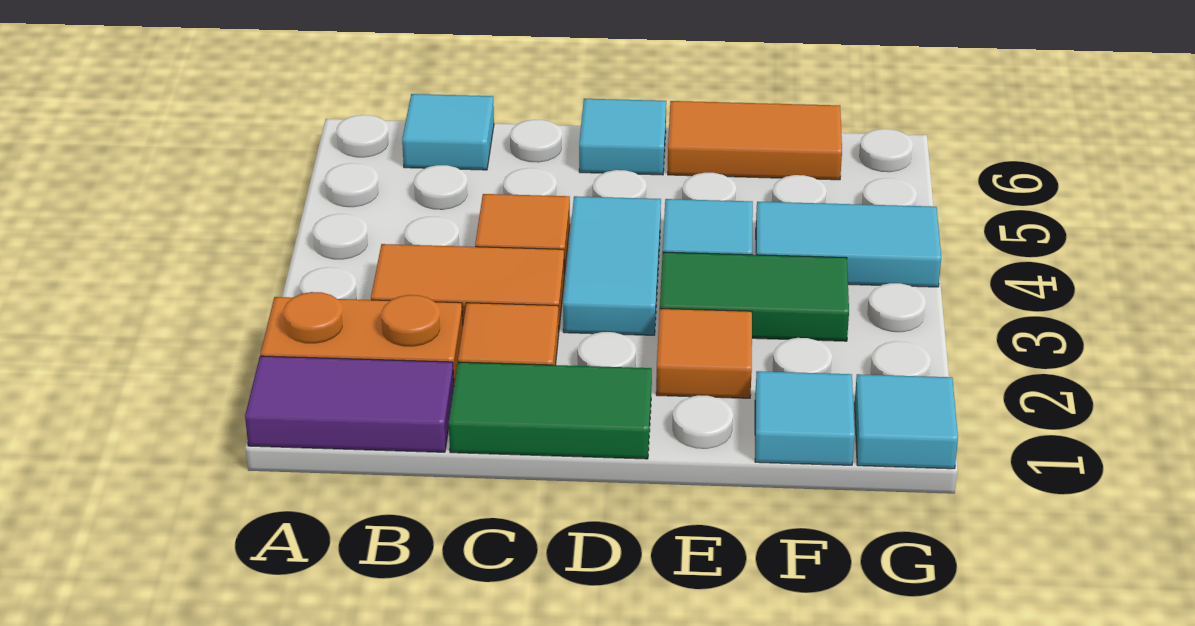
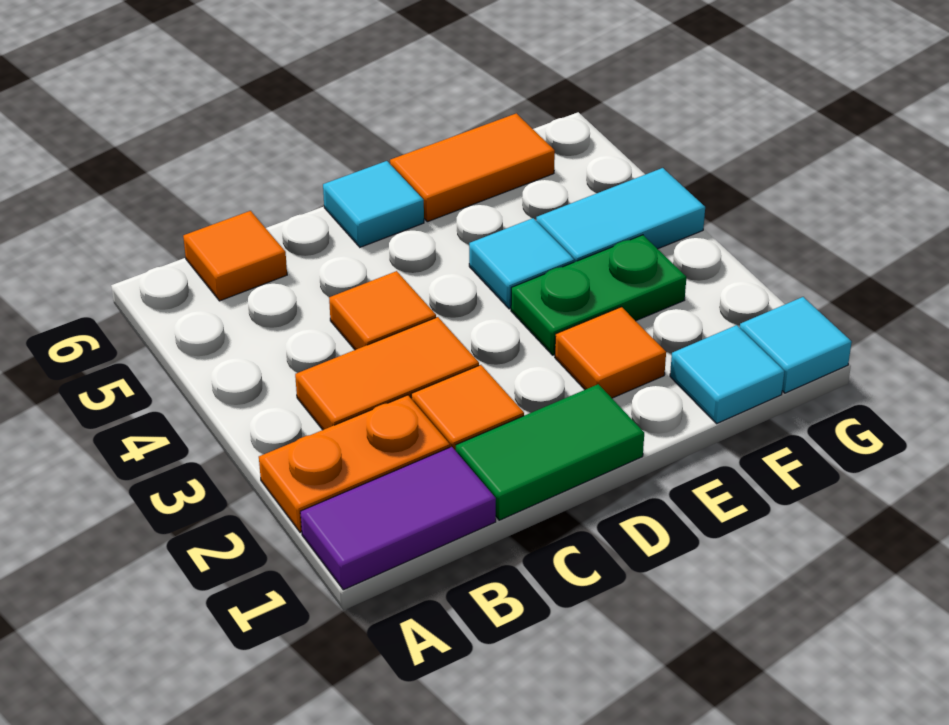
cyan tile B6 level 1 -> orange tile B6 level 1
cyan tile D3:D4 level 1 -> none
green tile E3:F3 level 1 -> green plate E3:F3 level 1

